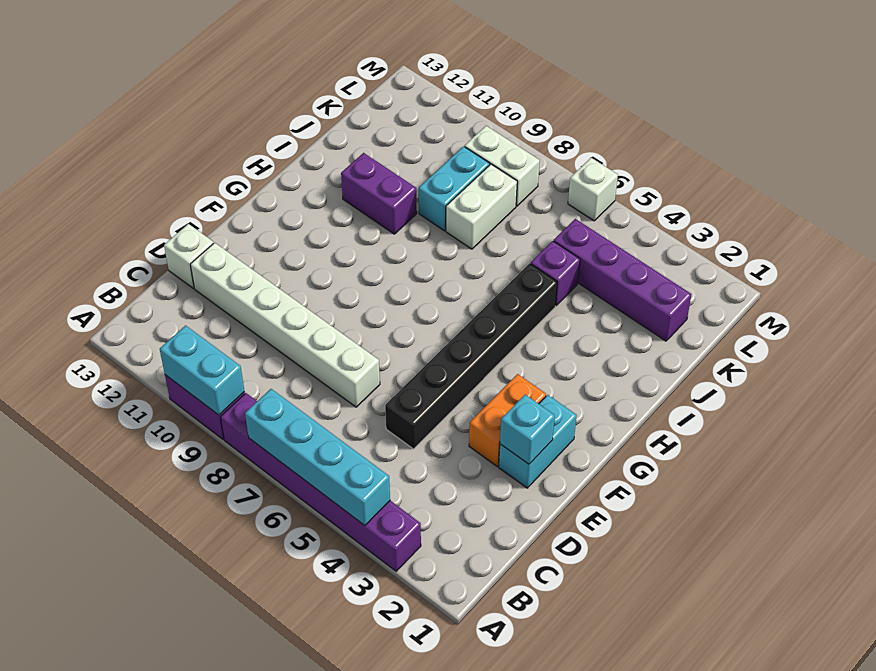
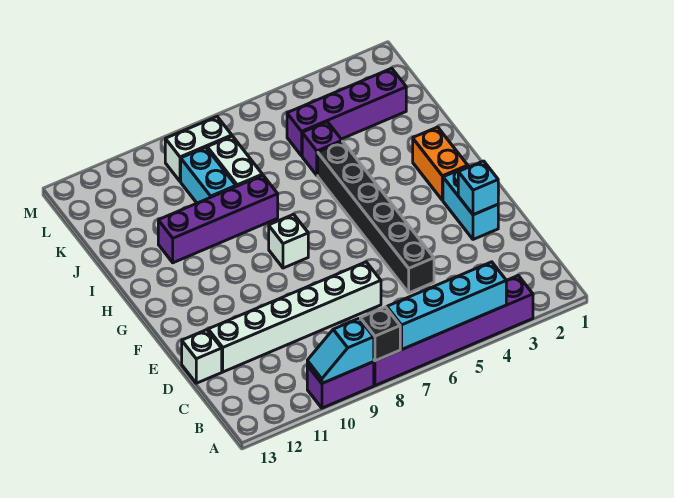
none -> black brick A8 level 2
cyan brick A9:A10 level 2 -> cyan slope A9:A10 level 2 top 9
orange brick E3:F3 level 1 -> orange brick G2:H2 level 1
purple brick I10:I11 level 1 -> purple brick I8:I11 level 1
white brick M6 level 1 -> white brick G8 level 1

